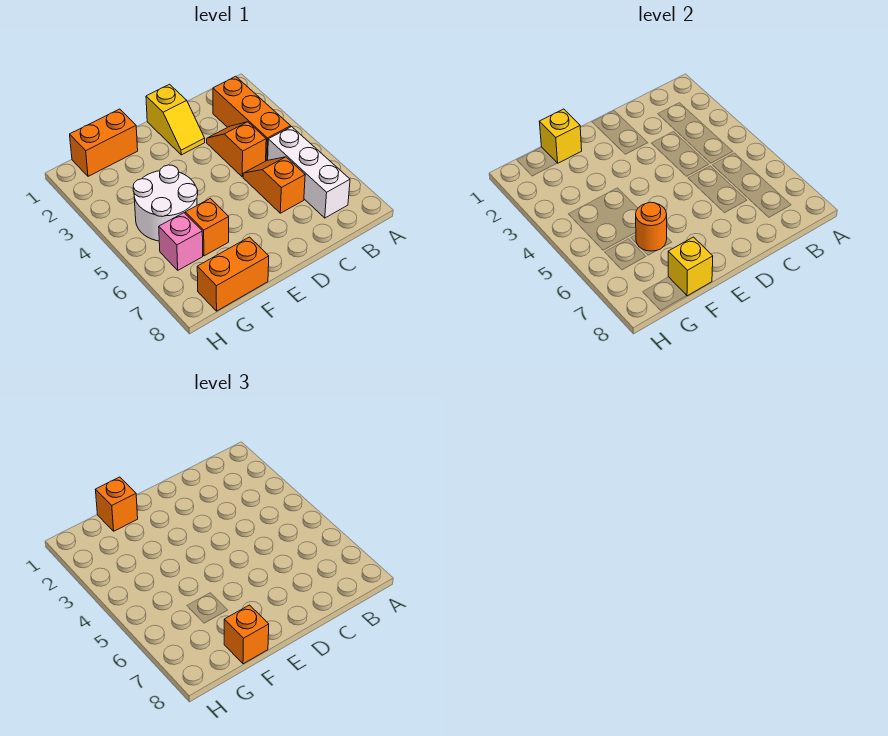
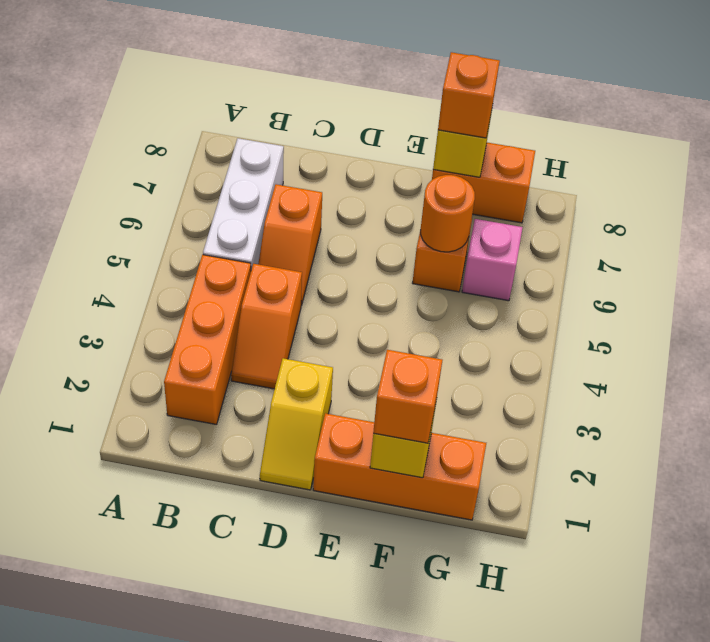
yellow slope D1:D2 level 1 top 1 -> yellow slope D1:D2 level 1 top 2
orange brick F1:G1 level 1 -> orange brick E1:G1 level 1
white round brick F4:G5 level 1 -> none

